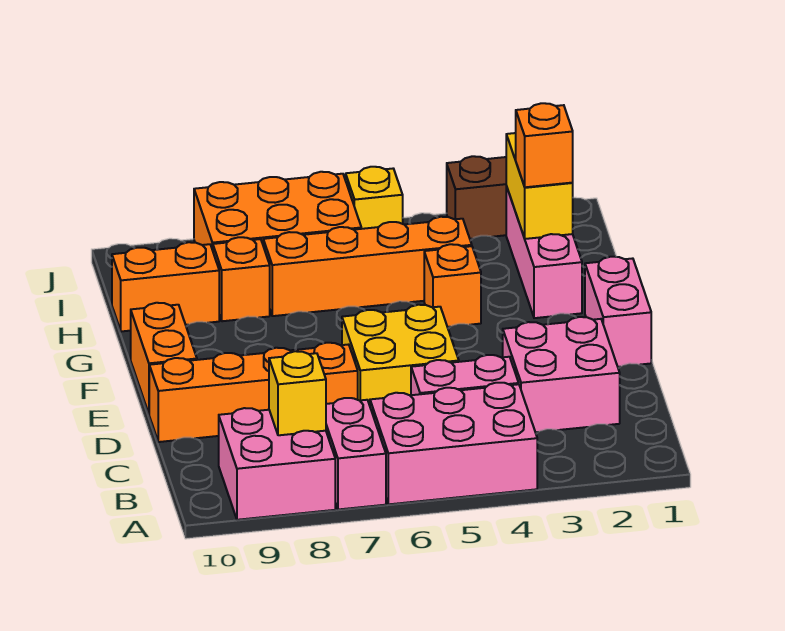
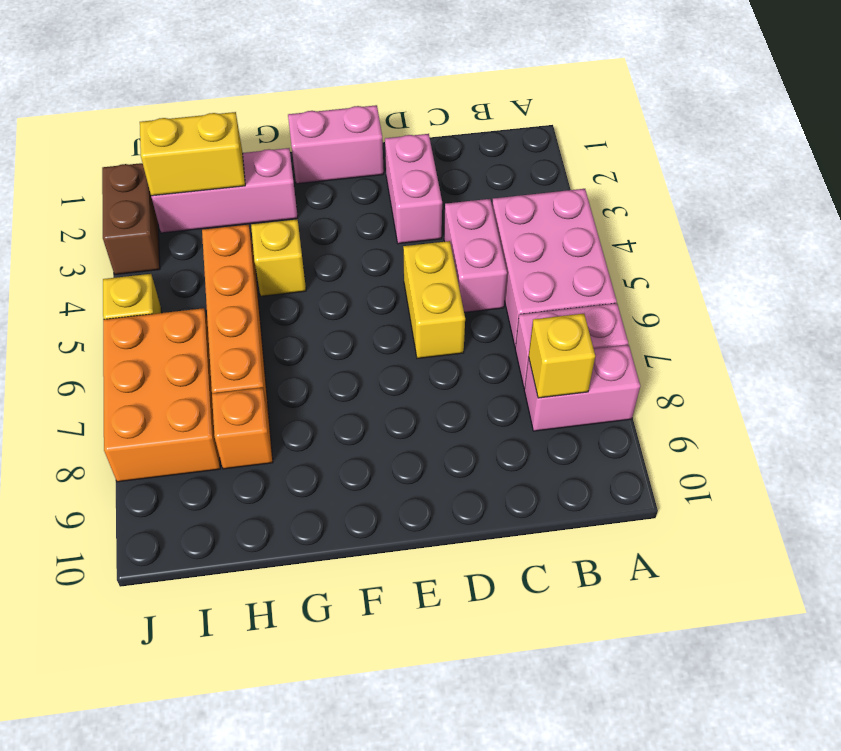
pink brick A8:B9 level 1 -> pink brick A8:B8 level 1
pink brick C2:D3 level 1 -> pink brick D2:D3 level 1
yellow brick D5:E6 level 1 -> yellow brick D5:D6 level 1
orange brick D7:D10 level 1 -> none
orange brick E10:F10 level 1 -> none
orange brick G4 level 1 -> yellow brick G4 level 1
orange brick H2 level 3 -> none
orange brick H9:H10 level 1 -> none

